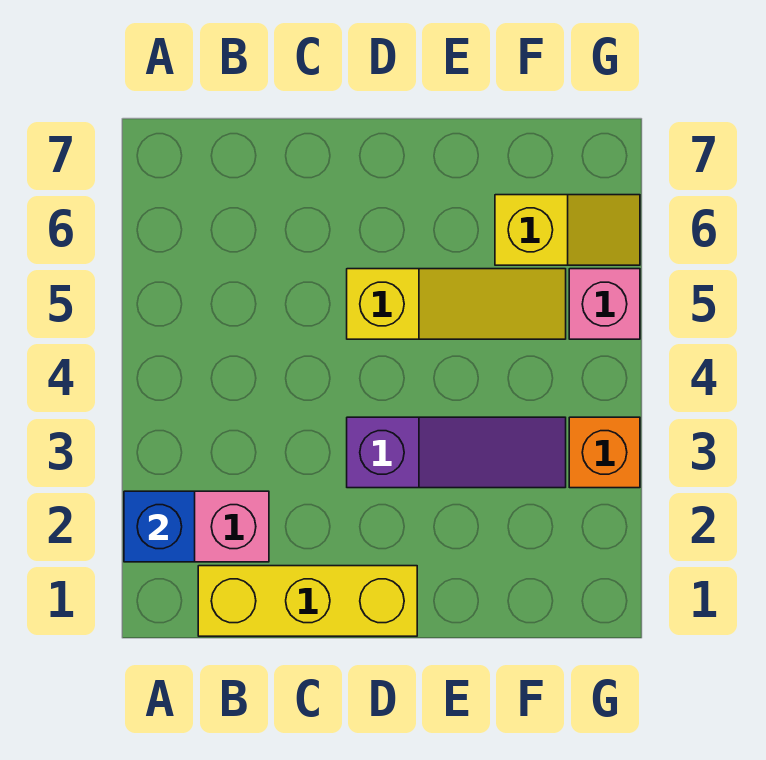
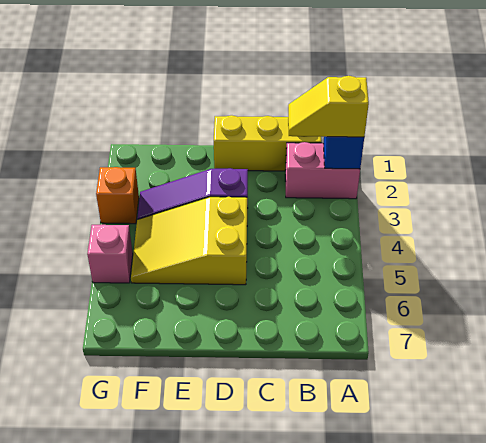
yellow slope D5:F5 level 1 top D -> yellow slope D4:F5 level 1 top D
yellow slope F6:G6 level 1 top F -> yellow slope A2:B2 level 3 top A

